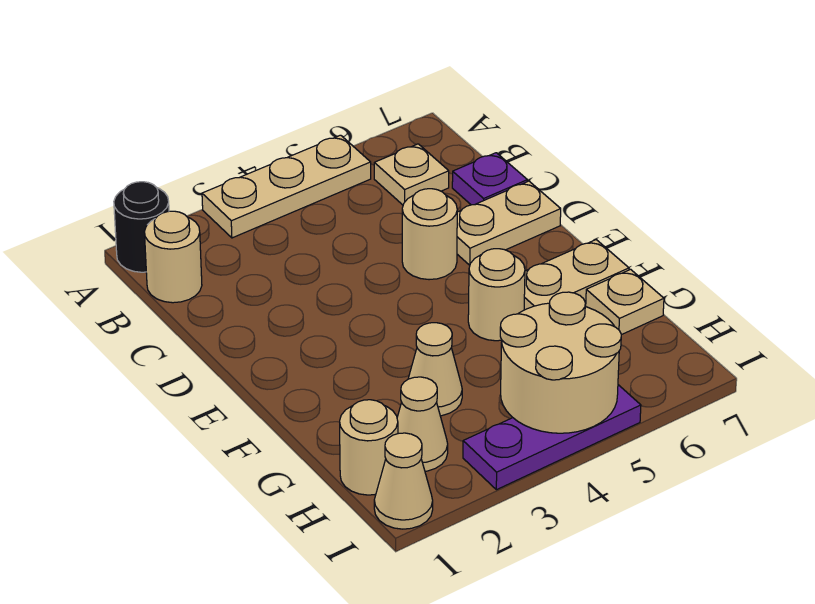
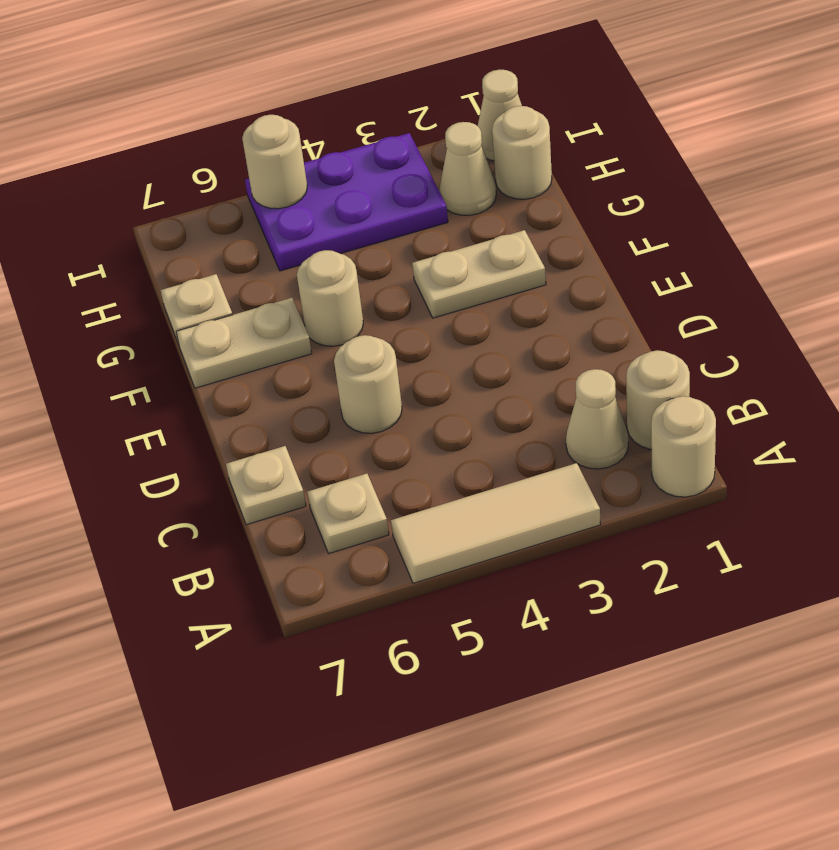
black round brick A1 level 1 -> tan round brick A1 level 1
tan plate A3:A5 level 1 -> tan tile A3:A5 level 1
purple plate C7 level 1 -> tan plate C7 level 1
tan plate D6:D7 level 1 -> tan plate F2:F3 level 1
tan cone G3 level 1 -> tan cone B2 level 1
tan round brick H4:I5 level 2 -> tan round brick I5 level 2
purple plate I3:I5 level 1 -> purple plate H3:I5 level 1

